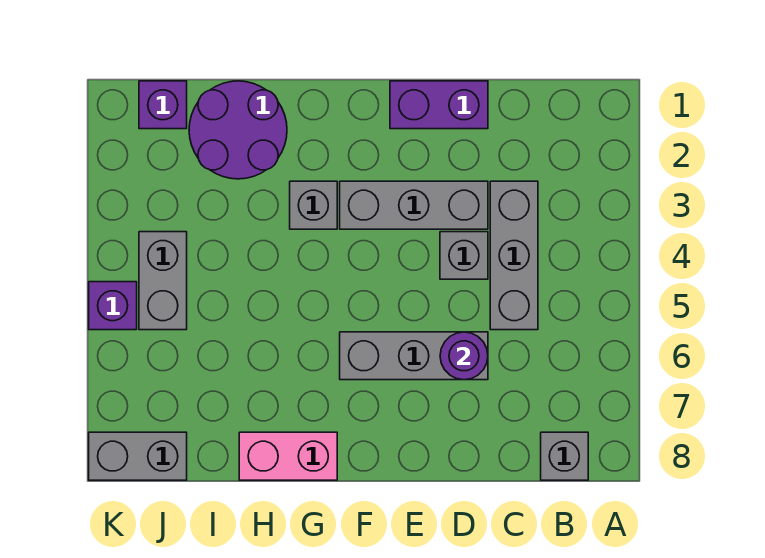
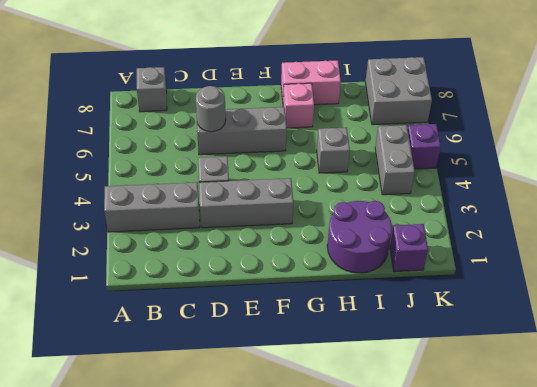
grey brick C3:C5 level 1 -> grey brick A3:C3 level 1
purple brick D1:E1 level 1 -> none
purple round brick D6 level 2 -> grey round brick D6 level 2
grey brick G3 level 1 -> grey brick H5 level 1
none -> pink brick G7 level 1
grey brick J8:K8 level 1 -> grey brick J7:K8 level 1

